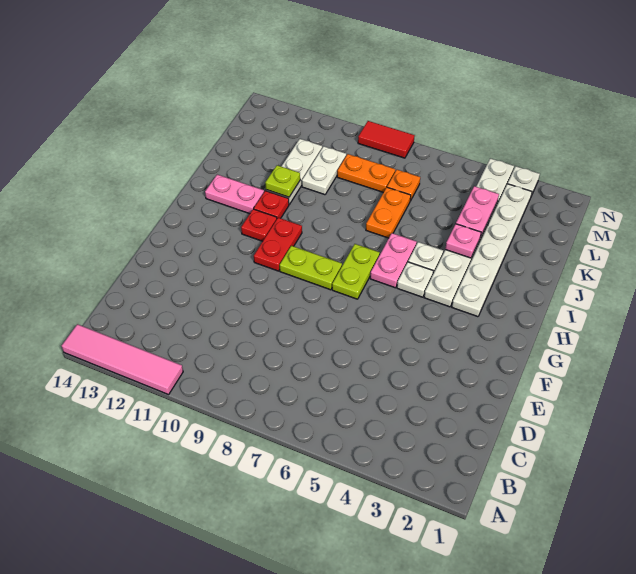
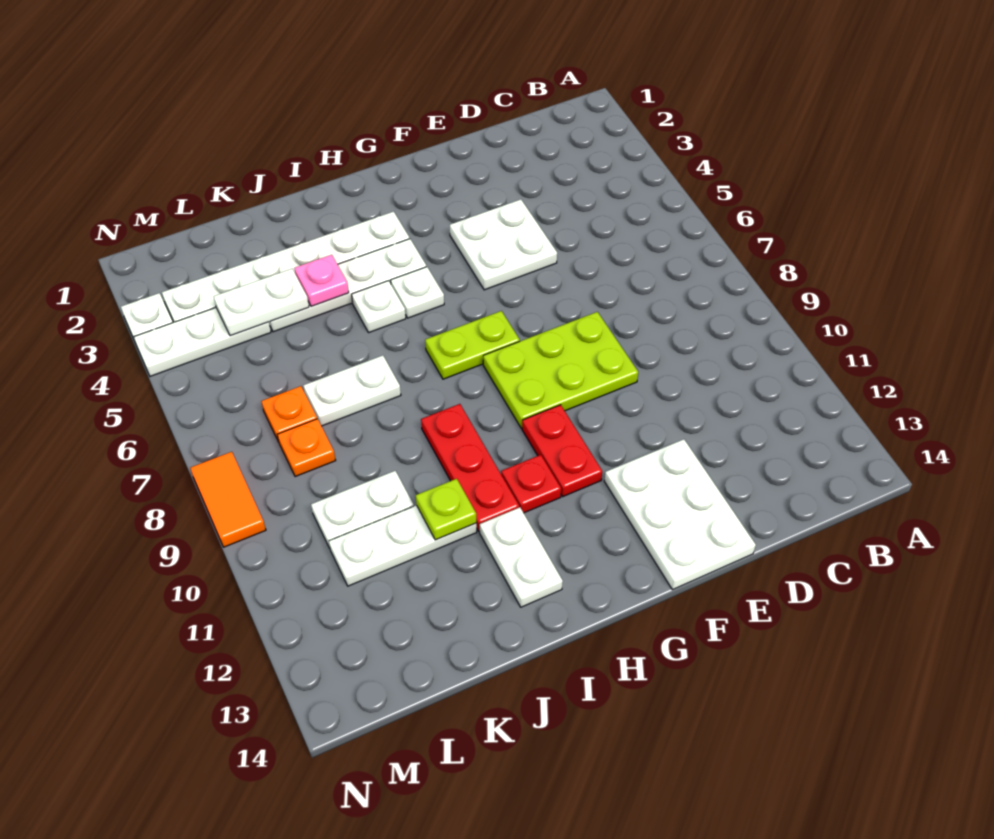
pink tile A11:A14 level 1 -> none
none -> white plate E4:F5 level 1
none -> white plate E12:F14 level 1
lime plate G8:G9 level 1 -> lime plate E8:G9 level 1
red plate G10:H10 level 1 -> red plate G10:G11 level 1
pink plate H6:I6 level 1 -> none
red plate I11 level 1 -> red plate I9:I11 level 1
pink plate I12:I13 level 1 -> white plate I12:I13 level 1
orange plate J7:K7 level 1 -> white plate J7:K7 level 1
pink plate K4:L4 level 2 -> white plate K4:L4 level 2
orange plate L8:L9 level 1 -> orange plate L8 level 1
red tile N8:N9 level 1 -> orange tile N8:N9 level 1

